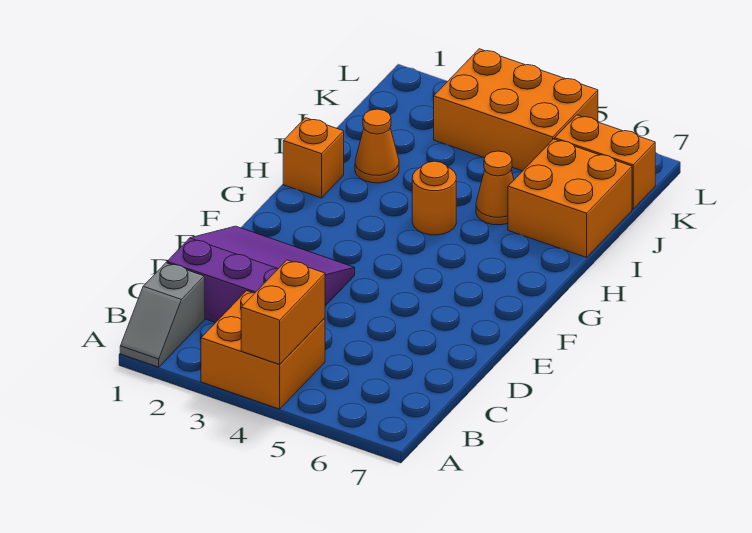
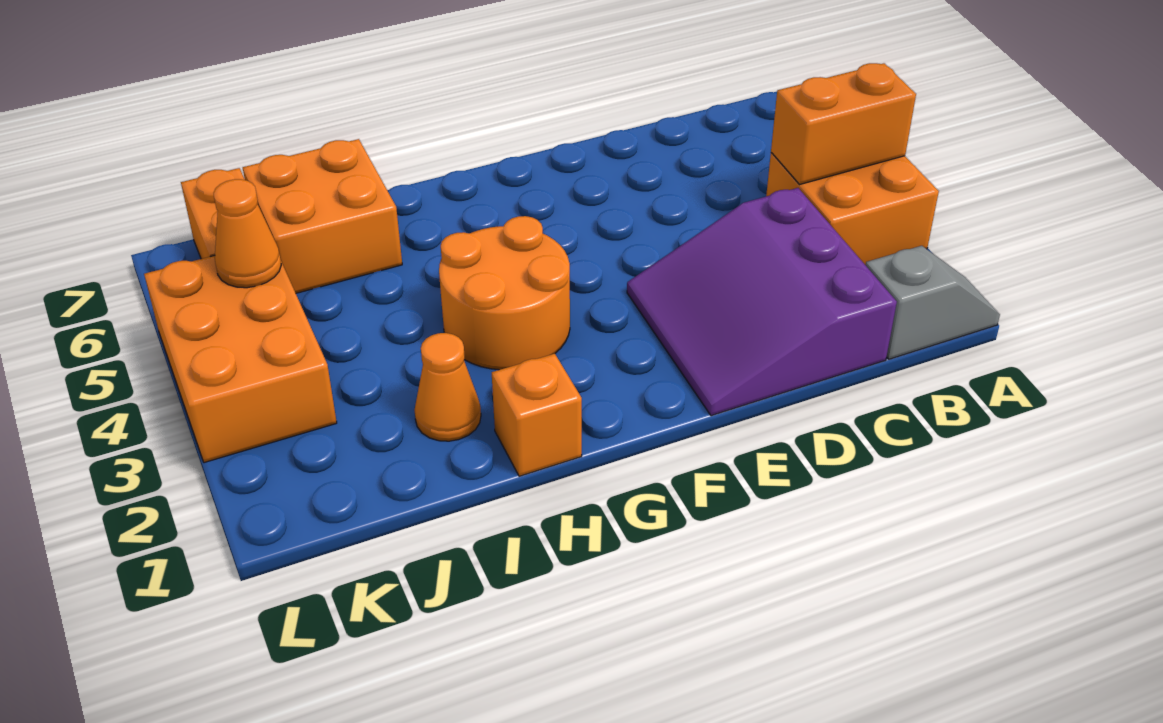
orange round brick H4 level 1 -> orange round brick G3:H4 level 1
orange cone I5 level 1 -> orange cone K5 level 2

